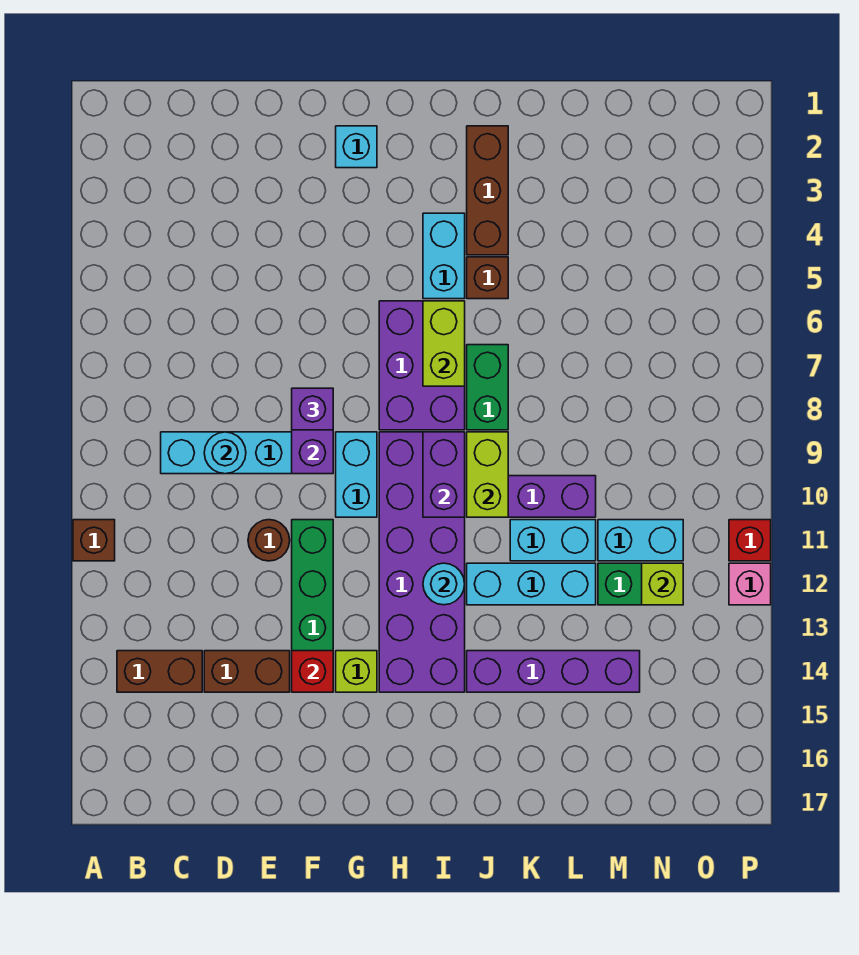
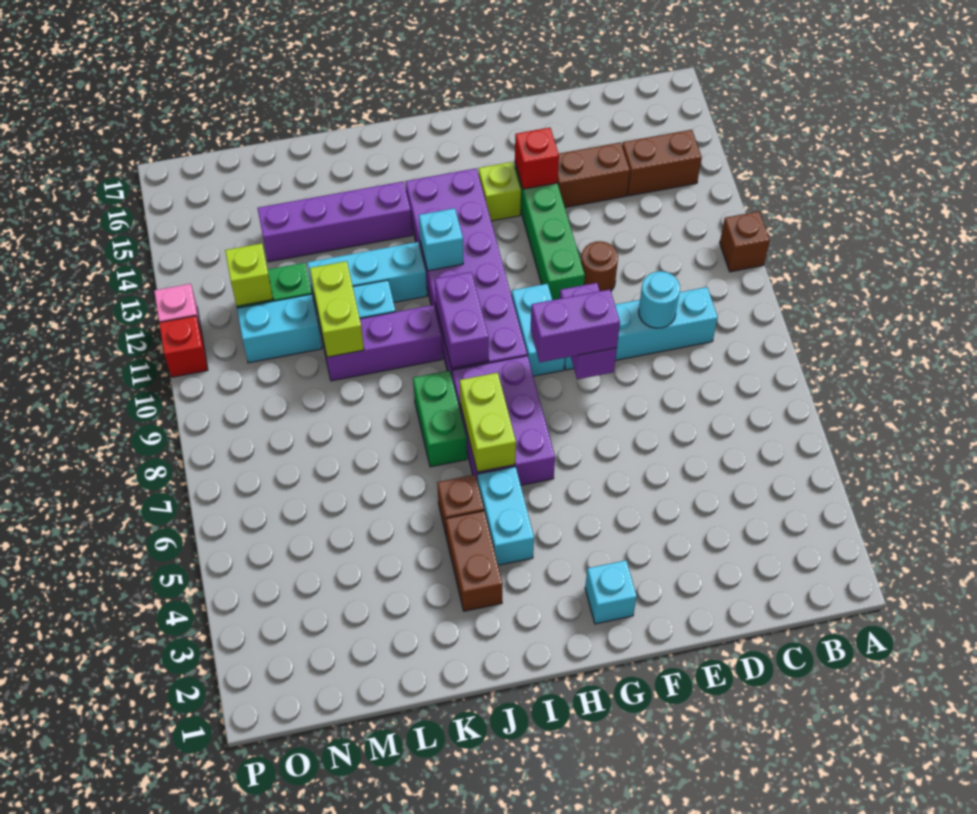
purple brick F8 level 3 -> purple brick F8:G8 level 3
cyan round brick I12 level 2 -> cyan brick I12 level 2
brown brick J2:J4 level 1 -> brown brick J3:J4 level 1
lime brick J9:J10 level 2 -> lime brick L10:L11 level 2

